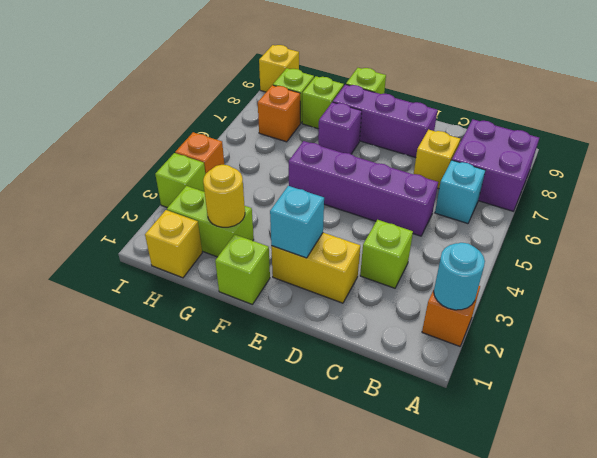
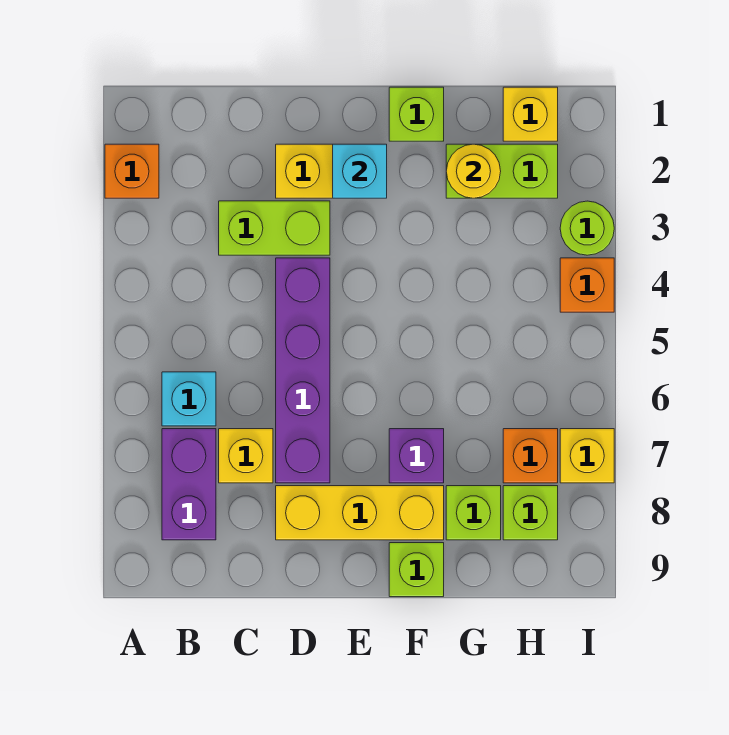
cyan round brick A2 level 2 -> none
purple brick A7:B8 level 1 -> purple brick B7:B8 level 1
lime brick C3 level 1 -> lime brick C3:D3 level 1
purple brick C5:F5 level 1 -> purple brick D4:D7 level 1
purple brick D8:F8 level 1 -> yellow brick D8:F8 level 1
lime brick I3 level 1 -> lime round brick I3 level 1
yellow brick I9 level 1 -> yellow brick I7 level 1

